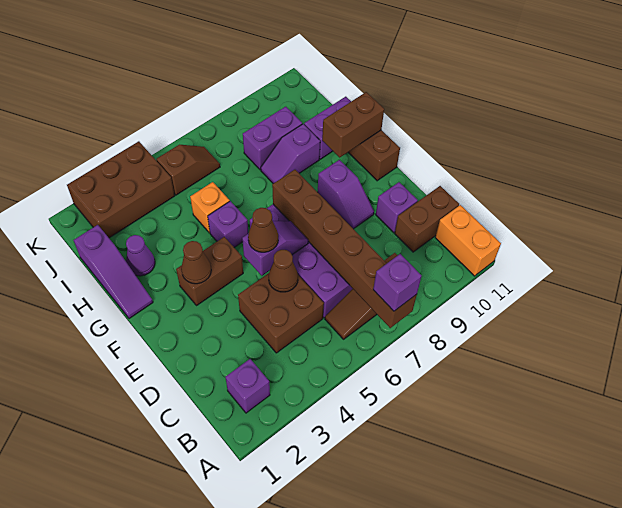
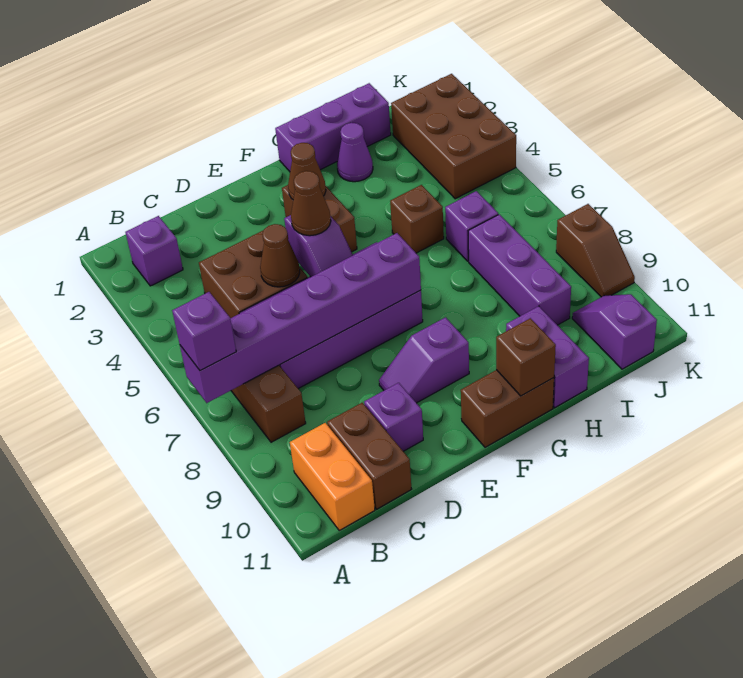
brown brick A7:F7 level 2 -> purple brick A7:F7 level 2
orange brick A11:B11 level 1 -> orange brick B10:B11 level 1
purple slope G1:I1 level 1 top I -> purple brick G1:I1 level 1
purple brick G5 level 1 -> purple brick I6 level 1
brown brick G10:G11 level 2 -> brown brick G11 level 2
orange brick H5 level 1 -> brown brick H5 level 1
purple slope H8:H9 level 1 top 9 -> purple slope J10:J11 level 1 top 11
purple brick I8:I9 level 1 -> purple brick I7:I9 level 1
brown slope J5:J6 level 1 top 5 -> brown slope K8:K9 level 1 top 8

